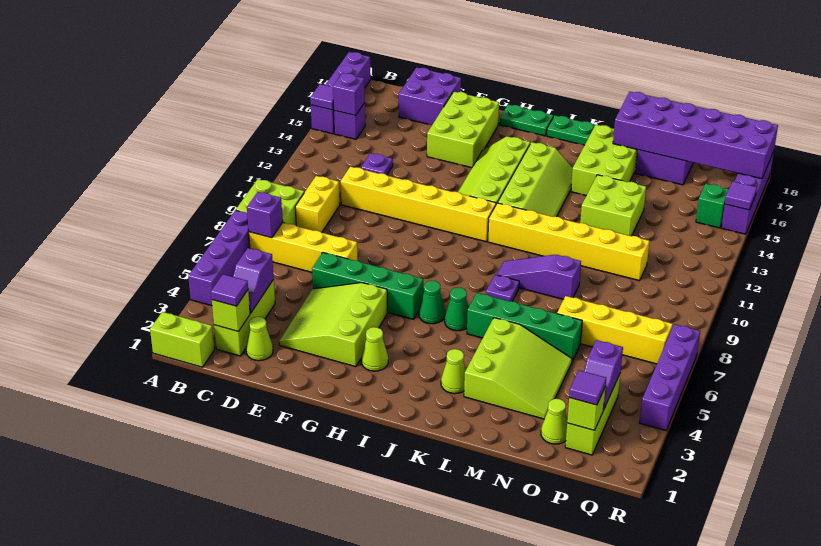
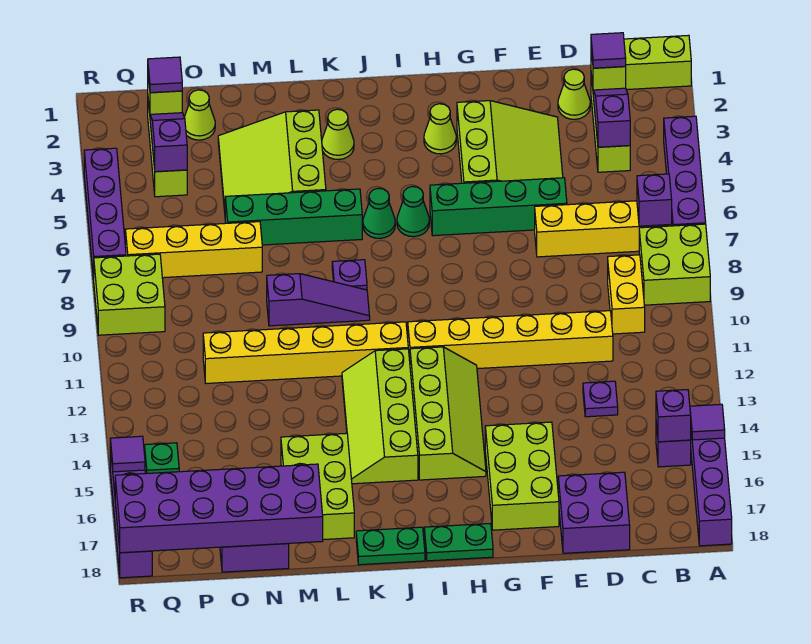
lime brick M13:N14 level 1 -> lime brick Q8:R9 level 1

